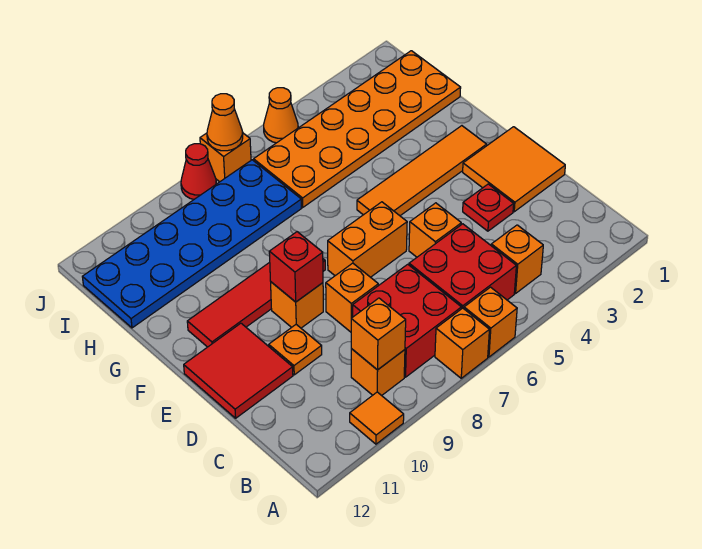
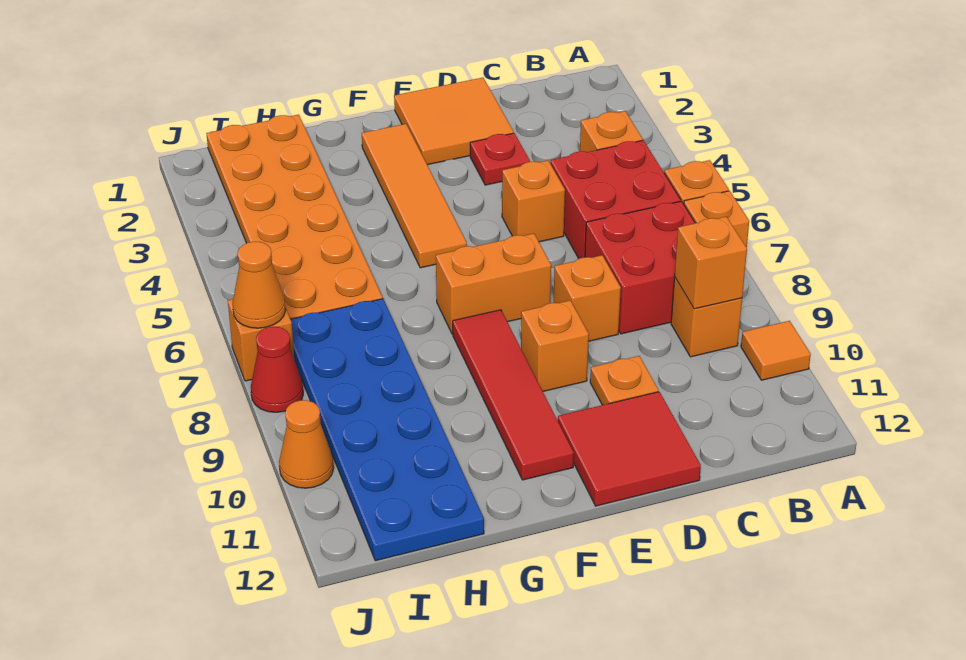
orange brick E6:E7 level 1 -> orange brick E7:F7 level 1
red brick E9 level 2 -> none
orange cone J5 level 1 -> orange cone J10 level 1

